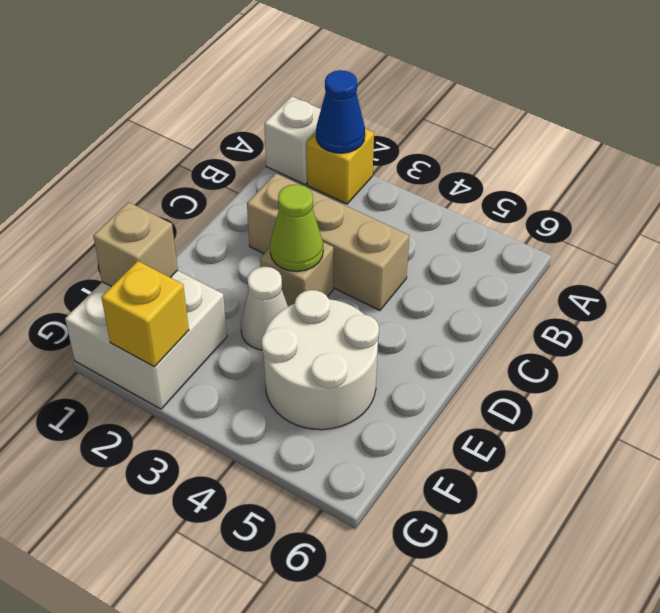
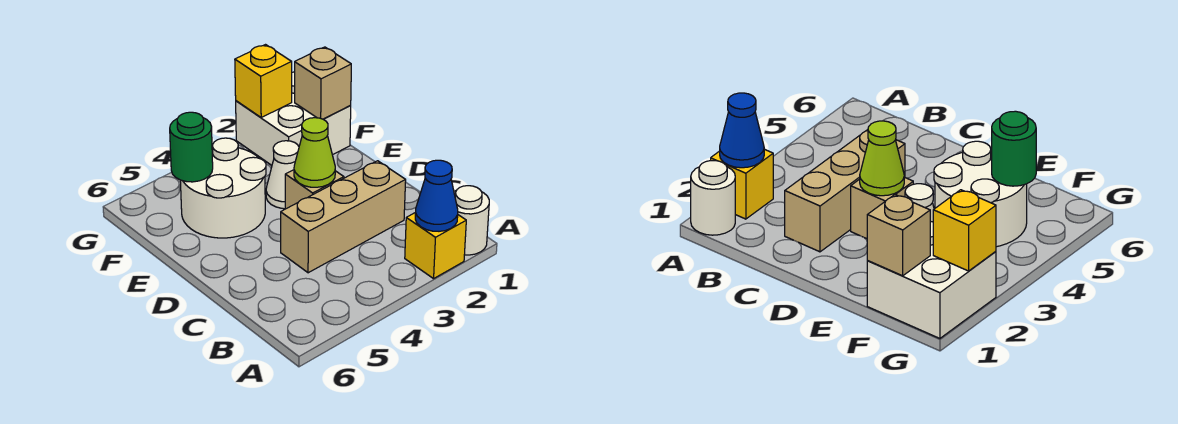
white brick A1 level 1 -> white round brick A1 level 1
none -> green round brick F5 level 2

